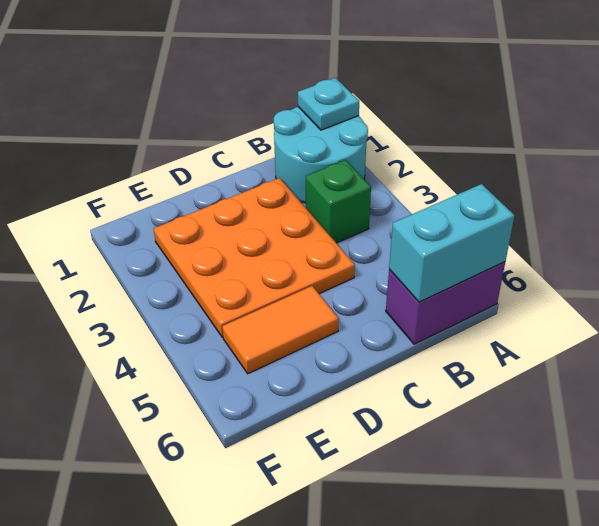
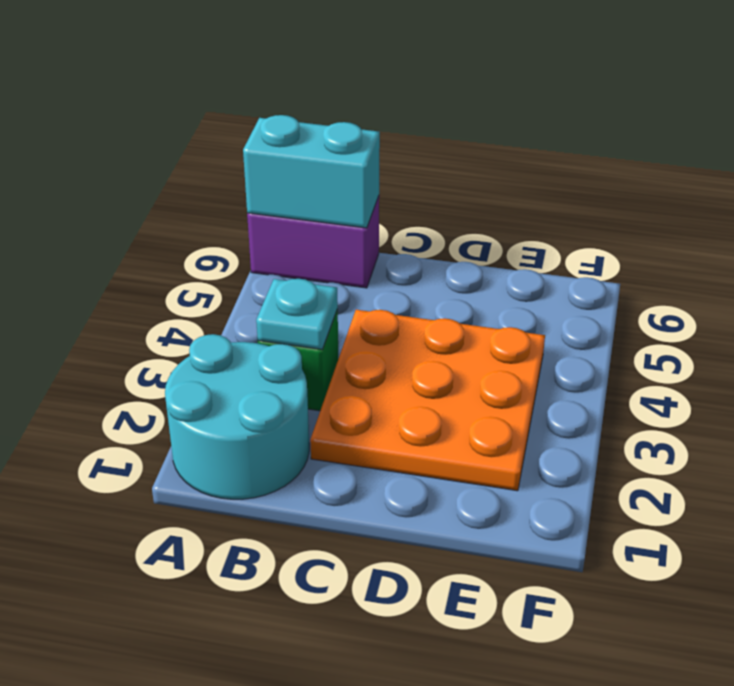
cyan plate A1 level 2 -> cyan plate B3 level 2
orange tile D5:E5 level 1 -> none

